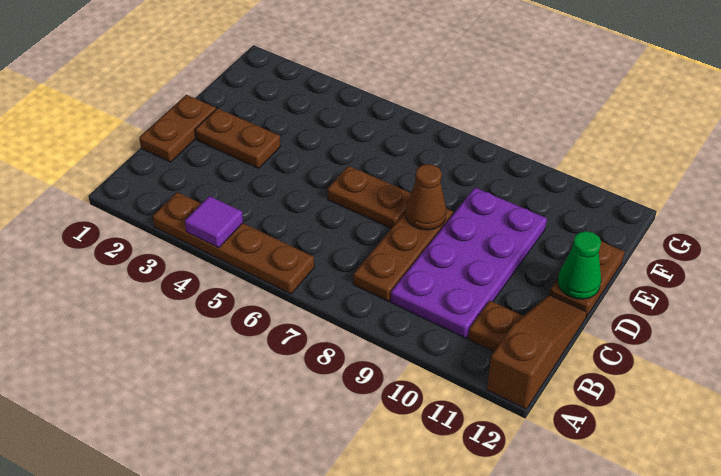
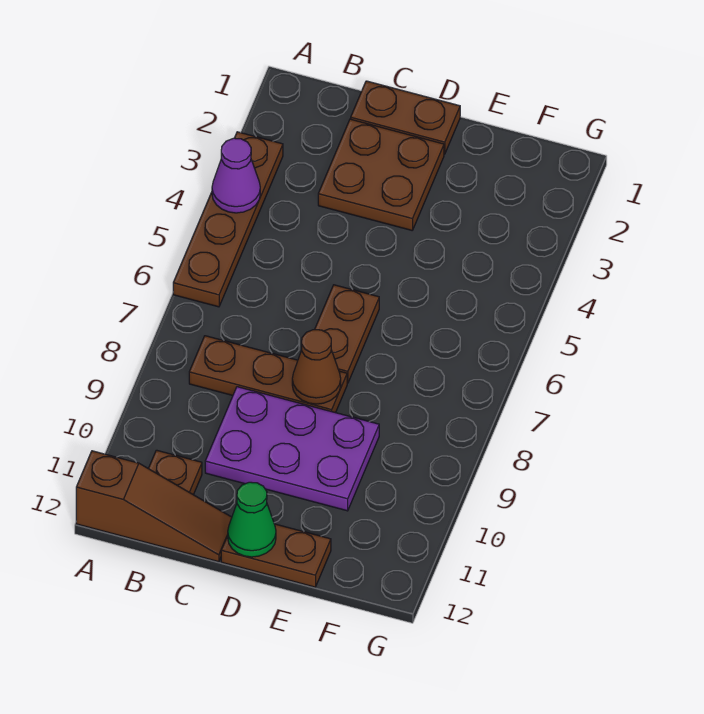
purple tile A4 level 2 -> purple cone A4 level 2
purple plate B9:E10 level 1 -> purple plate C9:E10 level 1
brown plate D2:D3 level 1 -> brown plate C2:D3 level 1

